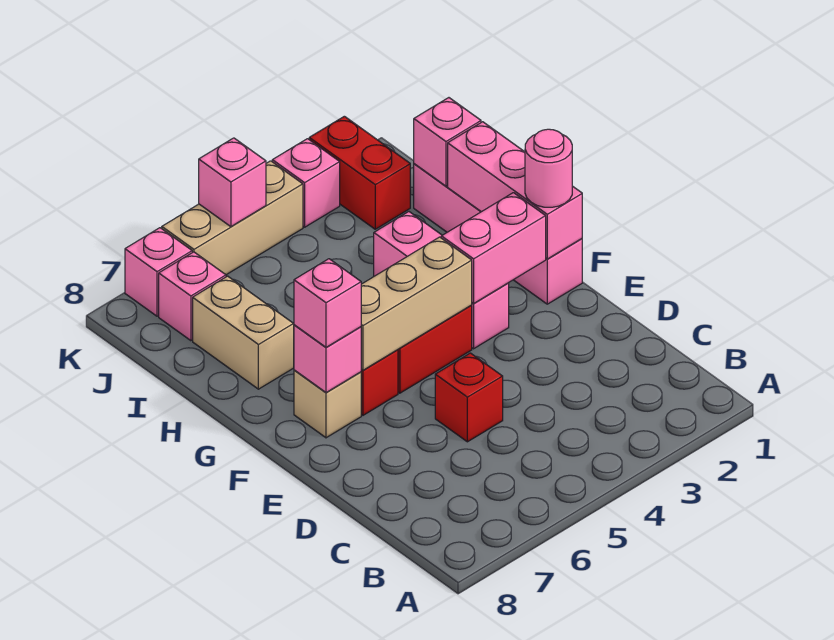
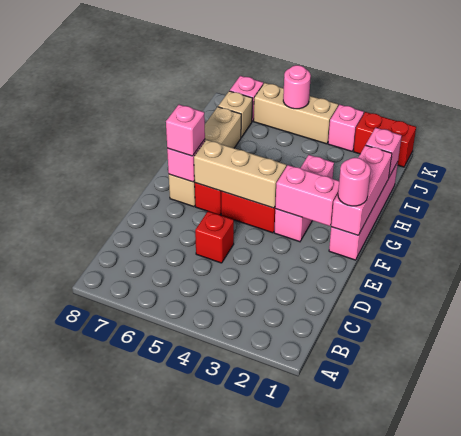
red brick J2:K2 level 1 -> red brick K1:K2 level 1
pink brick J7 level 1 -> tan brick J7 level 1
pink brick K5 level 2 -> pink round brick K5 level 2

